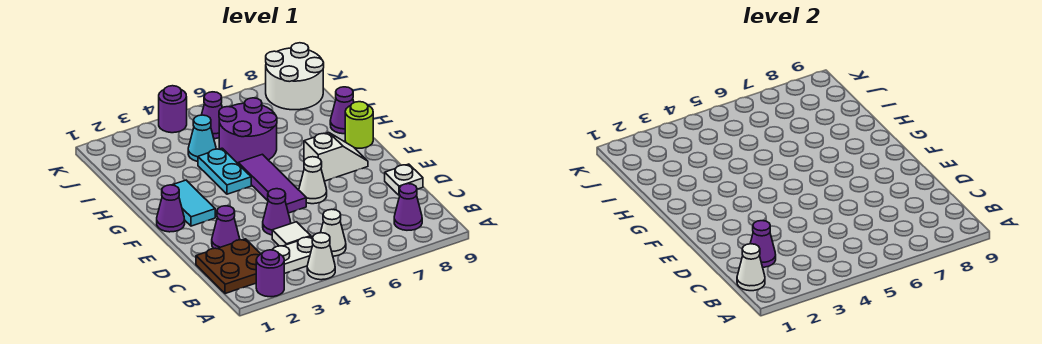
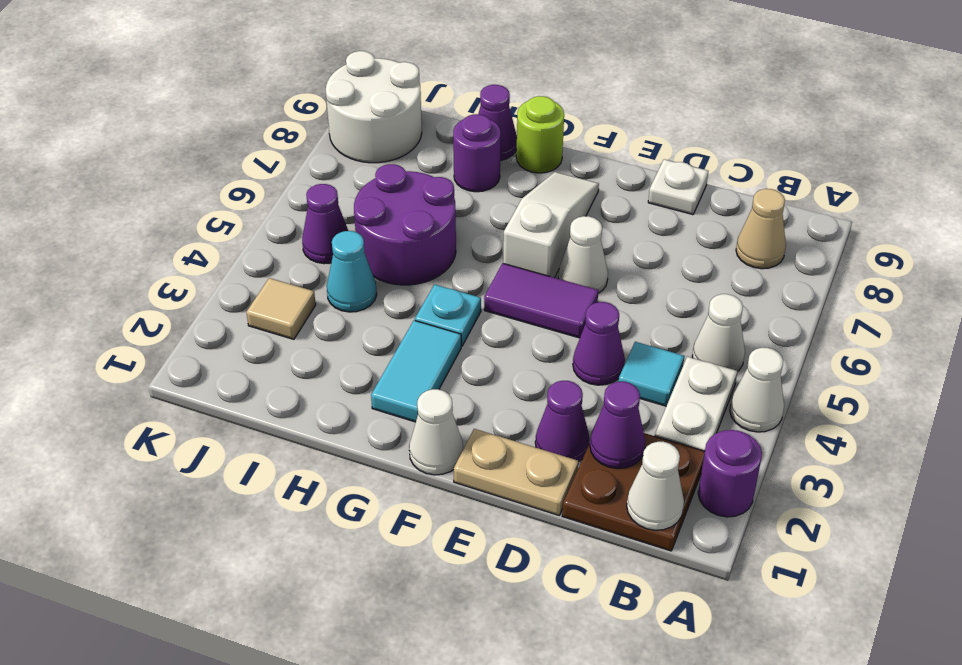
purple cone B8 level 1 -> tan cone B8 level 1
white tile C4 level 1 -> cyan tile C4 level 1
none -> tan plate D1:E1 level 1
purple tile E5:G5 level 1 -> purple tile E5:F5 level 1
purple cone F1 level 1 -> white cone F1 level 1
cyan tile F2:G2 level 1 -> cyan tile G2:G3 level 1
white slope F7:F8 level 1 top 7 -> white slope F6:F8 level 1 top 6
cyan plate G4:H4 level 1 -> cyan plate G4 level 1
none -> tan tile J3 level 1
purple round brick K4 level 1 -> purple round brick H8 level 1

